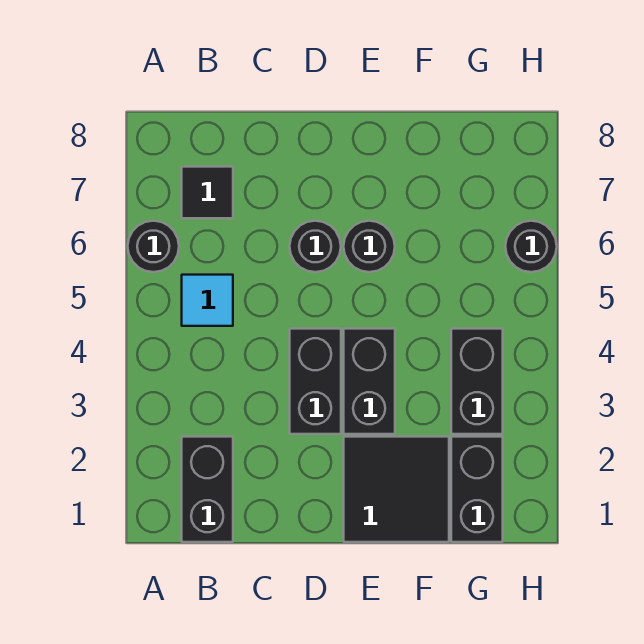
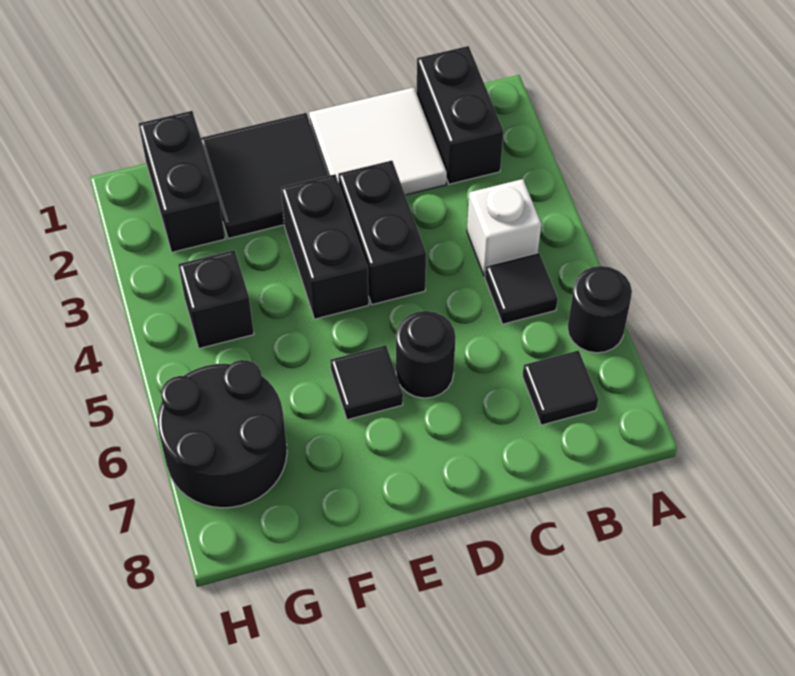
none -> white brick B4 level 1
cyan tile B5 level 1 -> black tile B5 level 1
none -> white tile C1:D2 level 1
black round brick E6 level 1 -> black tile E6 level 1
black brick G3:G4 level 1 -> black brick G4 level 1
black round brick H6 level 1 -> black round brick G6:H7 level 1

